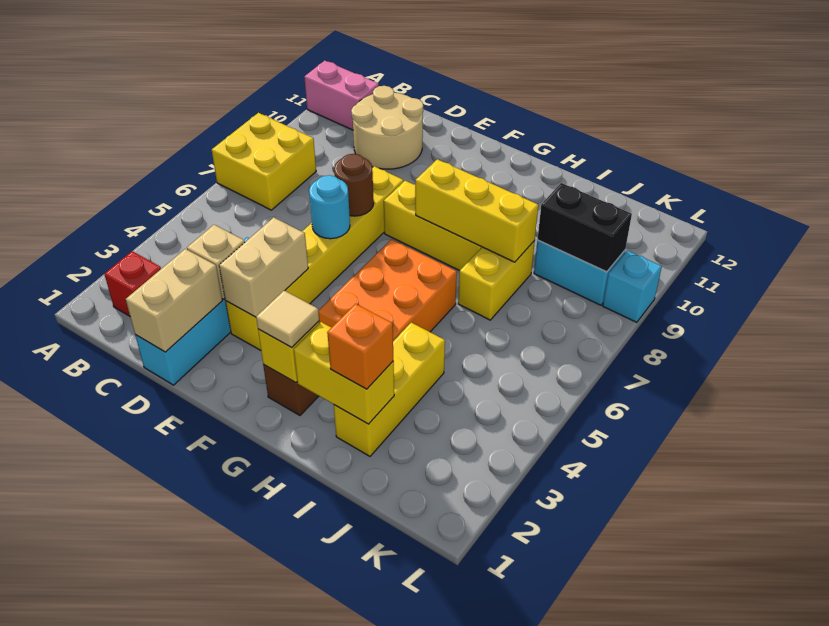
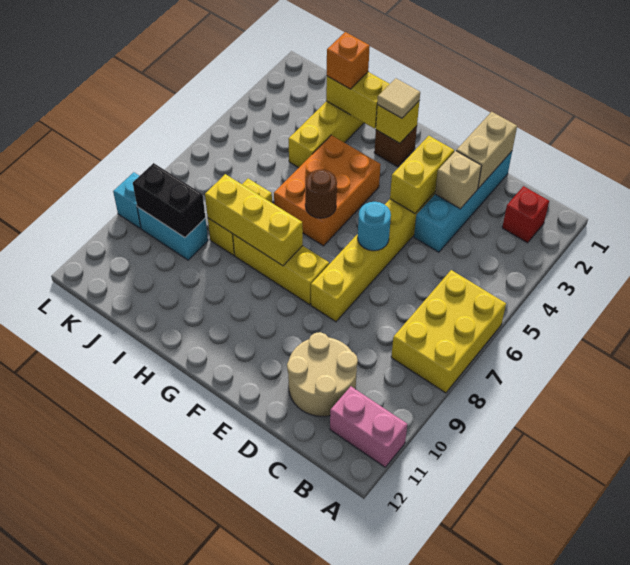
yellow brick A7:B8 level 1 -> yellow brick A6:B8 level 1
tan brick E3:E4 level 2 -> yellow brick E3:E4 level 2
brown round brick E7 level 2 -> brown round brick G6 level 2

